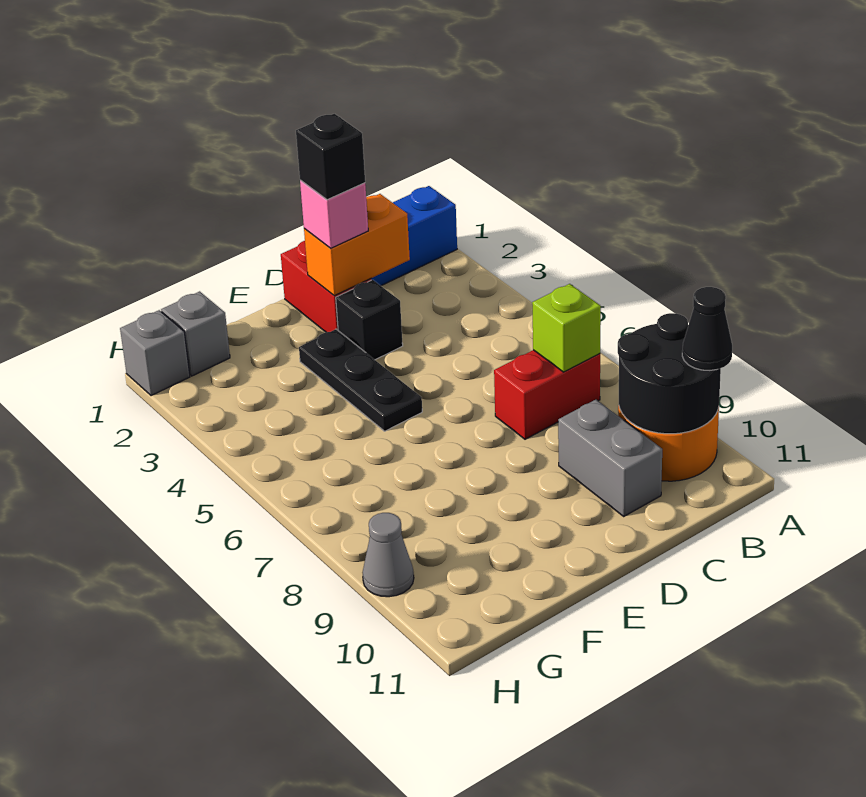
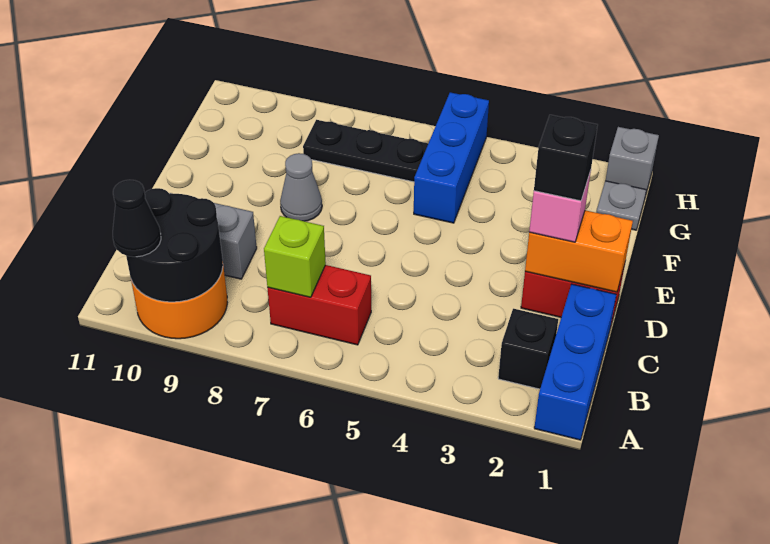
red brick B7:C7 level 1 -> red brick B6:B7 level 1
orange brick C2:D2 level 2 -> orange brick D1:D2 level 2
black brick D3 level 1 -> black brick B2 level 1
black plate E3:E5 level 1 -> black plate G6:G8 level 1
none -> blue brick F5:H5 level 1
grey brick G1 level 1 -> grey plate G1 level 1
grey cone H9 level 1 -> grey cone E8 level 1

